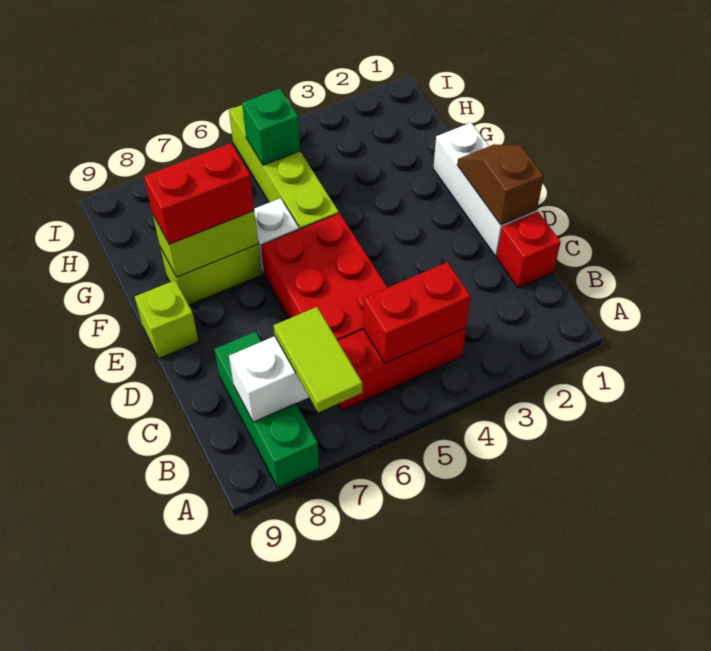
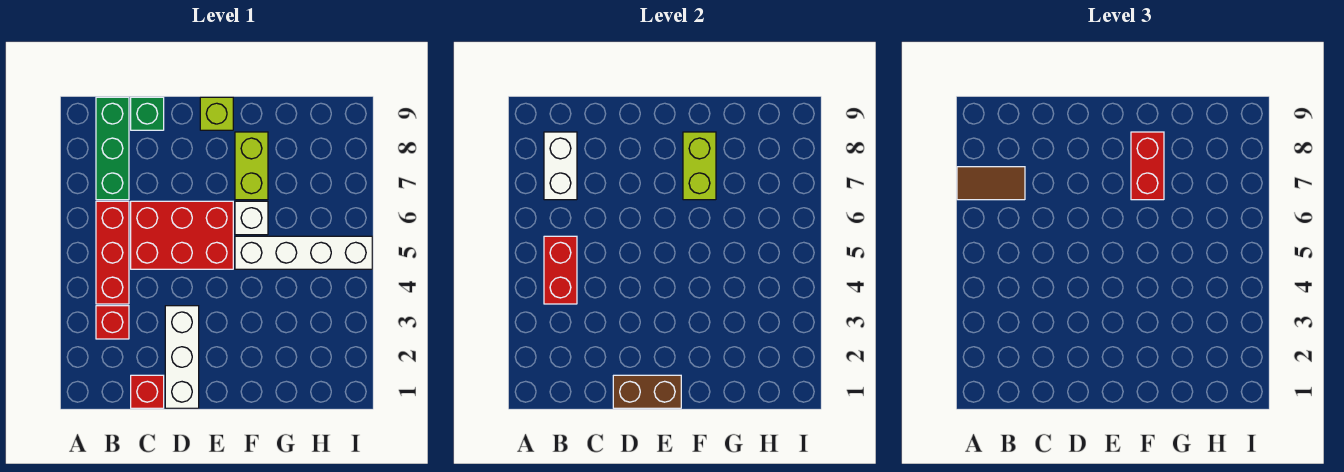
lime tile A7:B7 level 3 -> brown tile A7:B7 level 3
green brick A8:C8 level 1 -> green brick B7:B9 level 1
none -> red brick B3 level 1
white brick D1:F1 level 1 -> white brick D1:D3 level 1
brown slope D1:E1 level 2 top D -> brown brick D1:E1 level 2
lime brick F5:I5 level 1 -> white brick F5:I5 level 1
green brick H5 level 2 -> green brick C9 level 1

